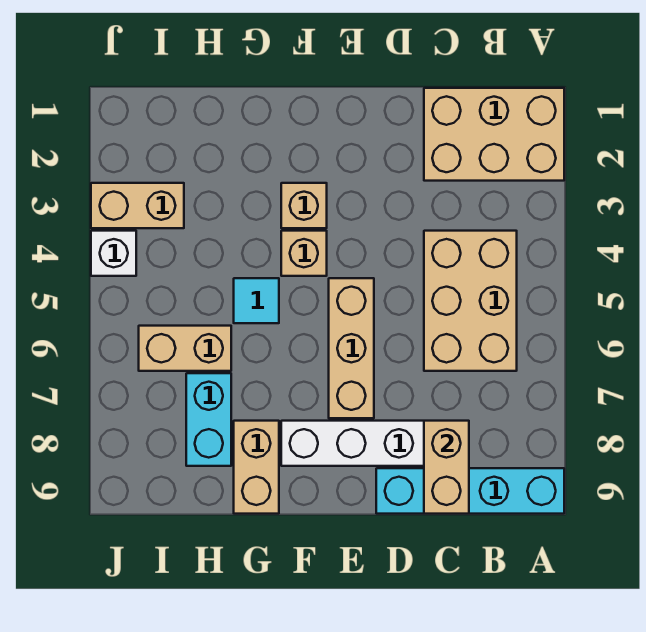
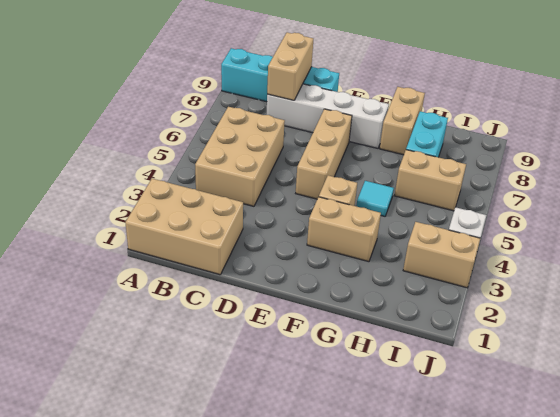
tan brick F3 level 1 -> tan brick F3:G3 level 1

